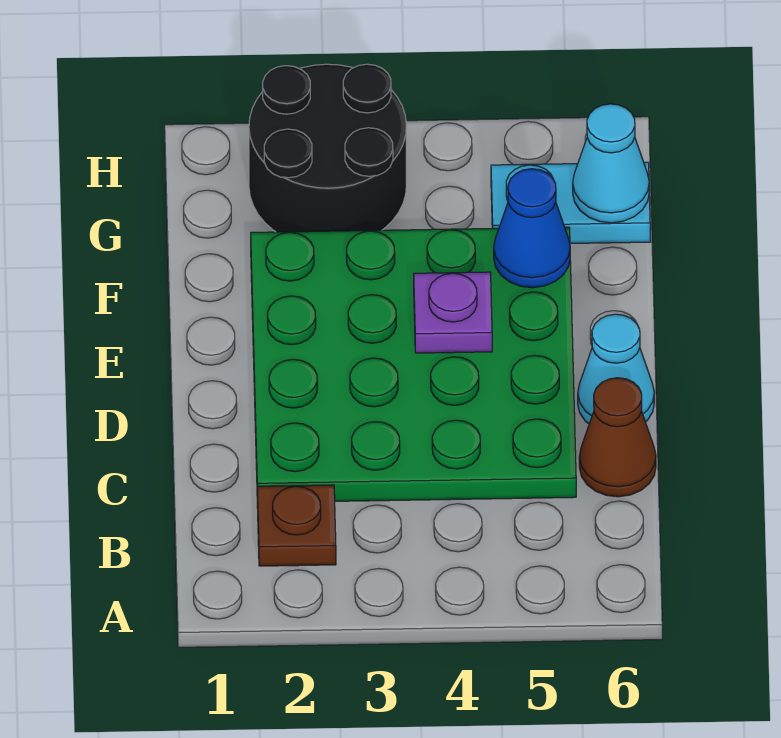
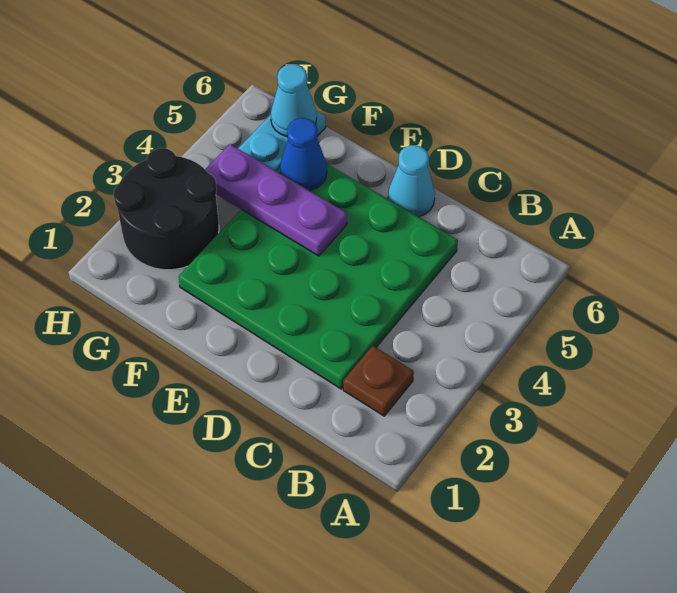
brown cone C6 level 1 -> none
purple plate E4 level 2 -> purple plate E4:G4 level 2

